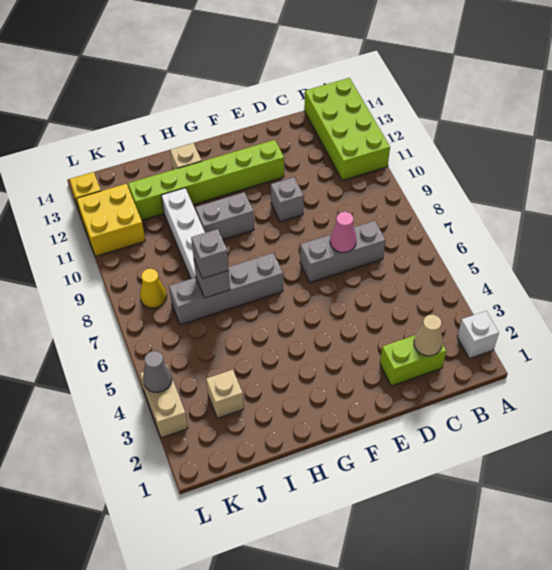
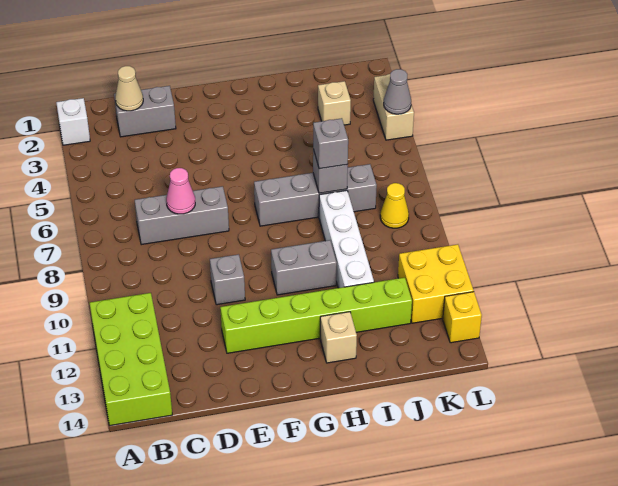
lime brick C2:D2 level 1 -> grey brick C2:D2 level 1

